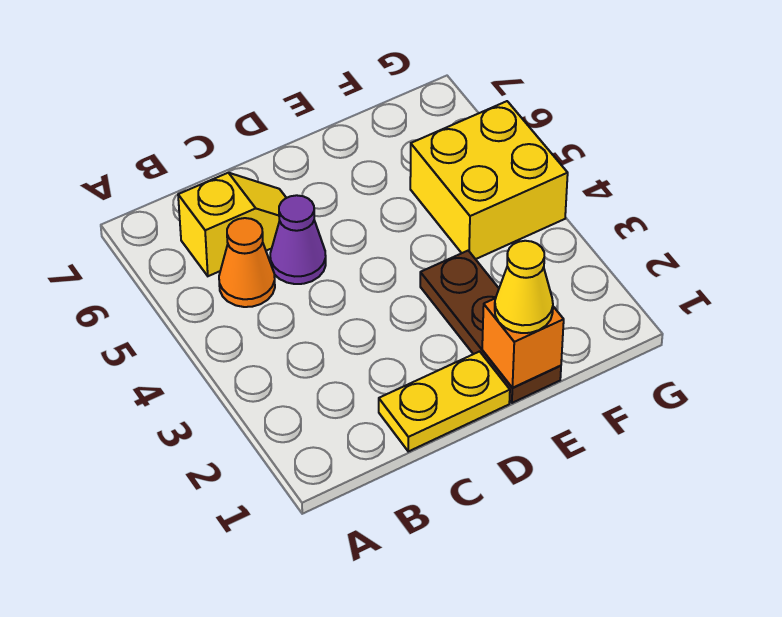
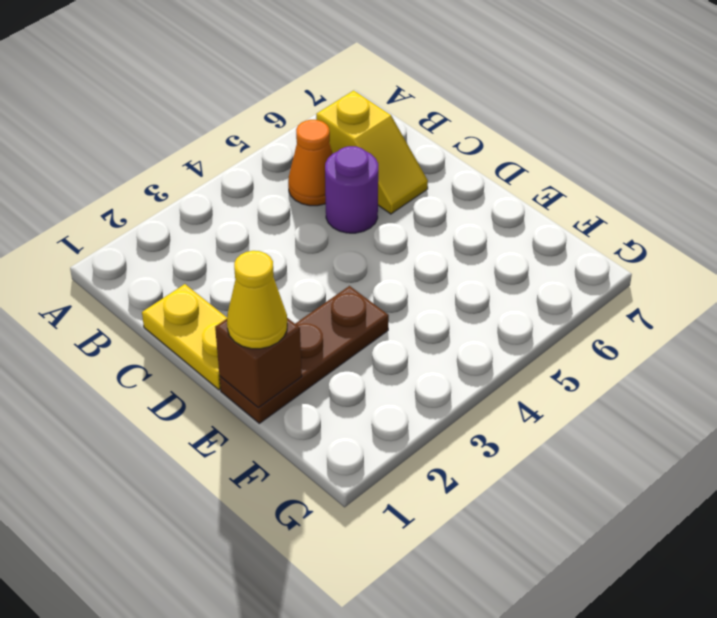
purple cone C5 level 1 -> purple round brick C5 level 1
orange brick E1 level 2 -> brown brick E1 level 2
yellow brick F4:G5 level 1 -> none

